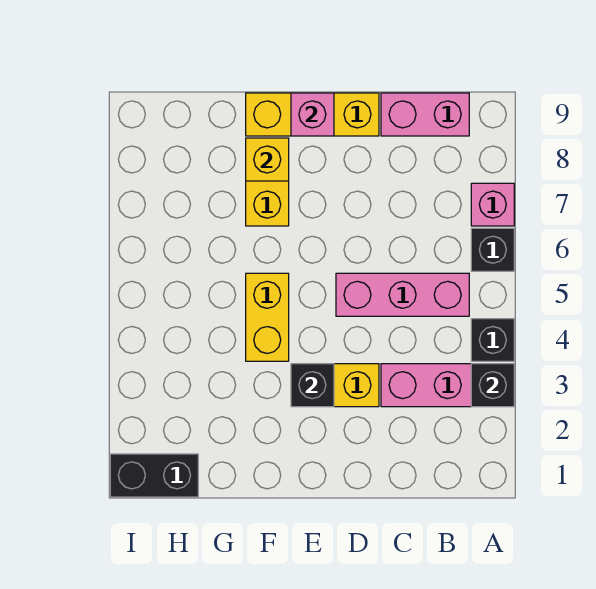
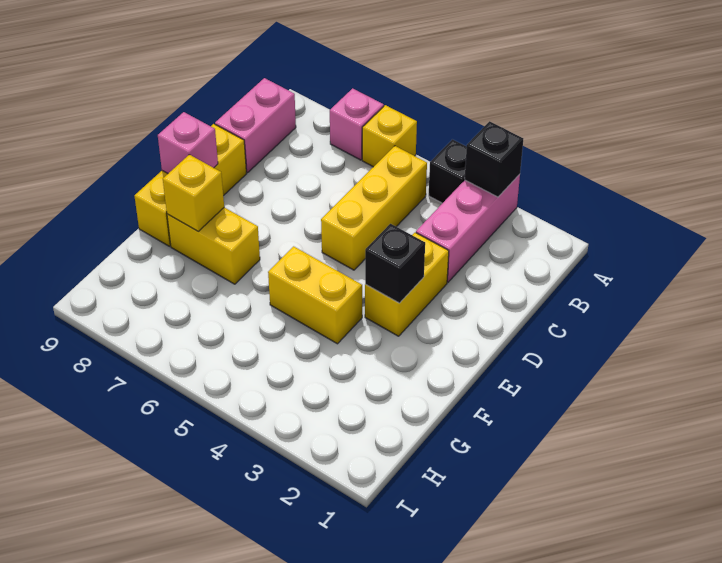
black brick A6 level 1 -> yellow brick A6 level 1
pink brick B5:D5 level 1 -> yellow brick B5:D5 level 1
black brick H1:I1 level 1 -> none

